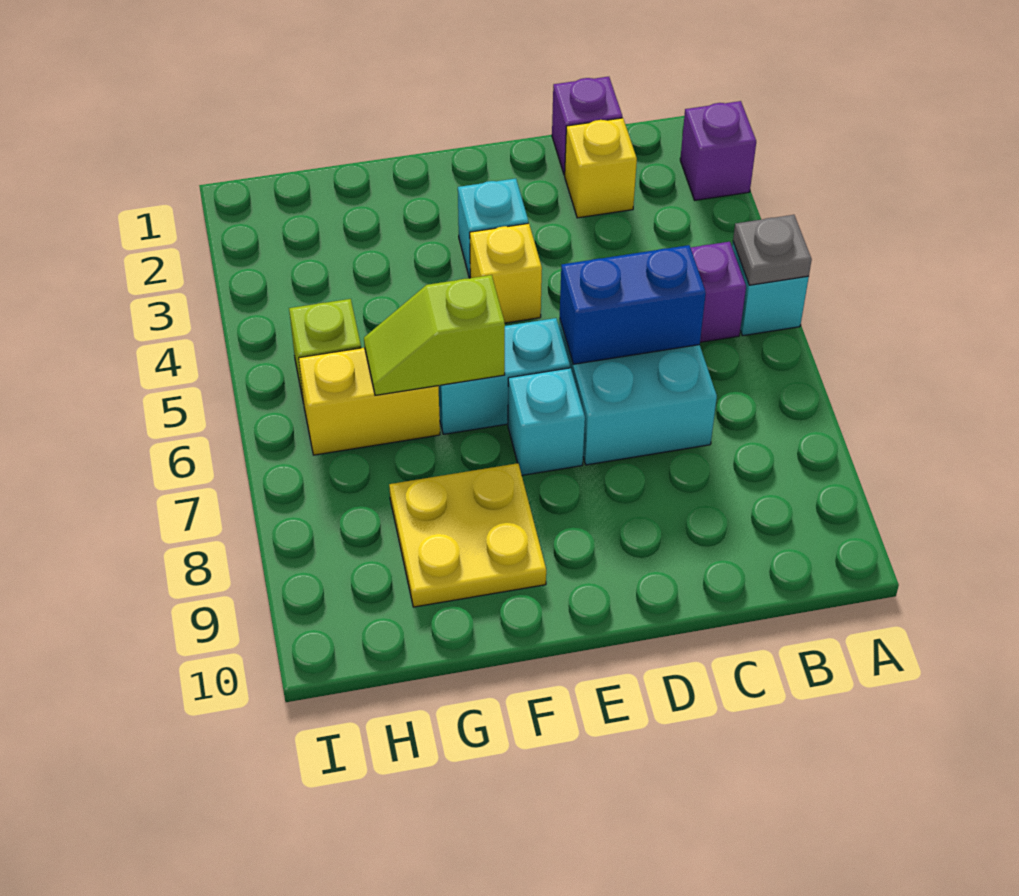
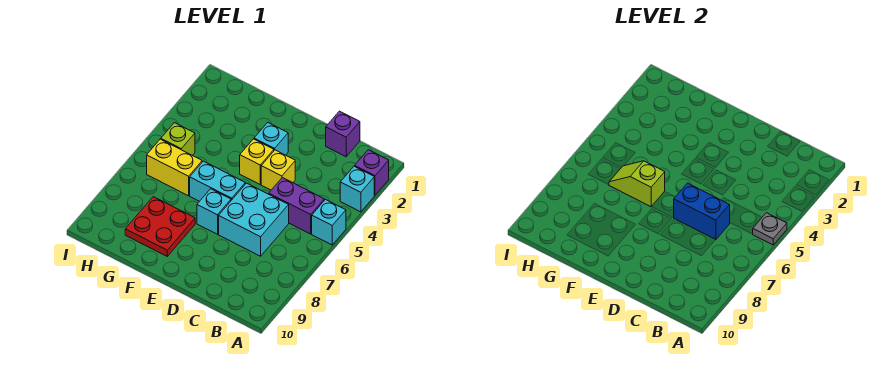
none -> cyan brick A3 level 1
yellow brick C2 level 1 -> yellow brick D4 level 1
yellow plate F8:G9 level 1 -> red plate F8:G9 level 1

